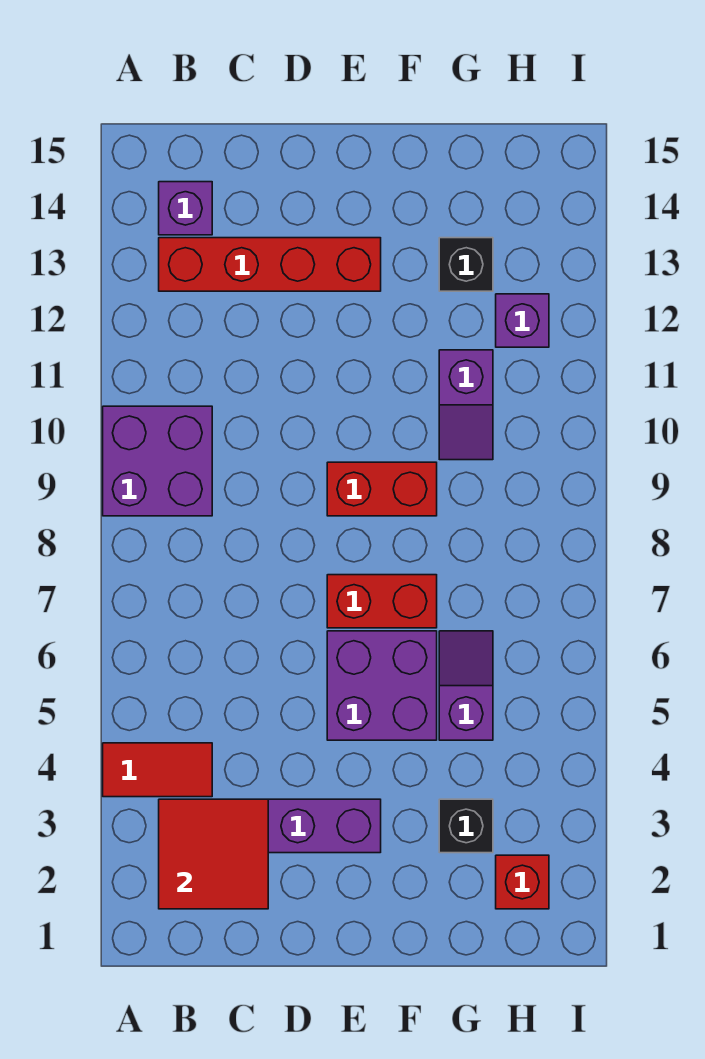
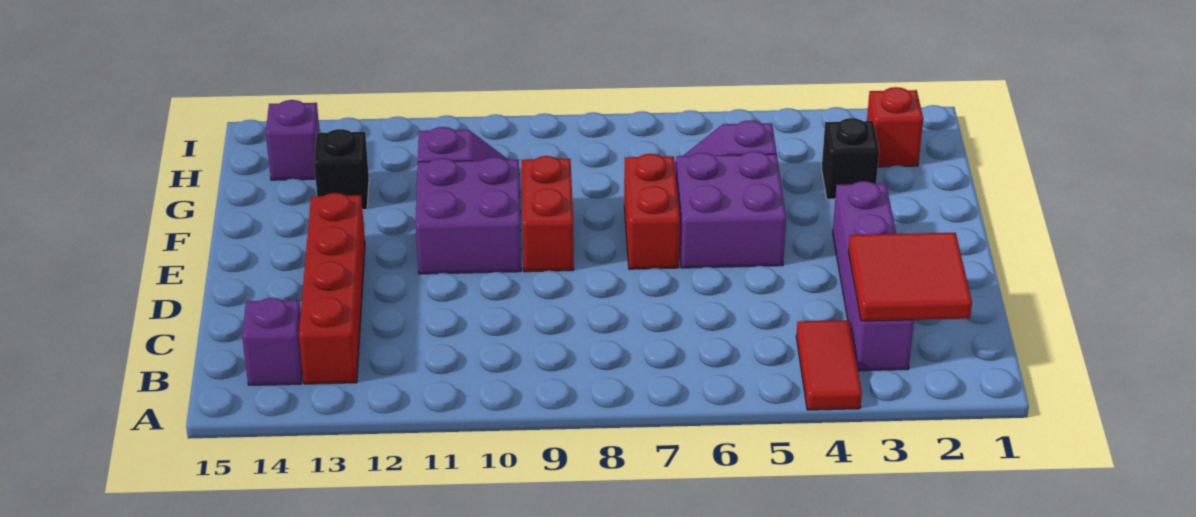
purple brick A9:B10 level 1 -> purple brick E10:F11 level 1
purple brick H12 level 1 -> purple brick H14 level 1

